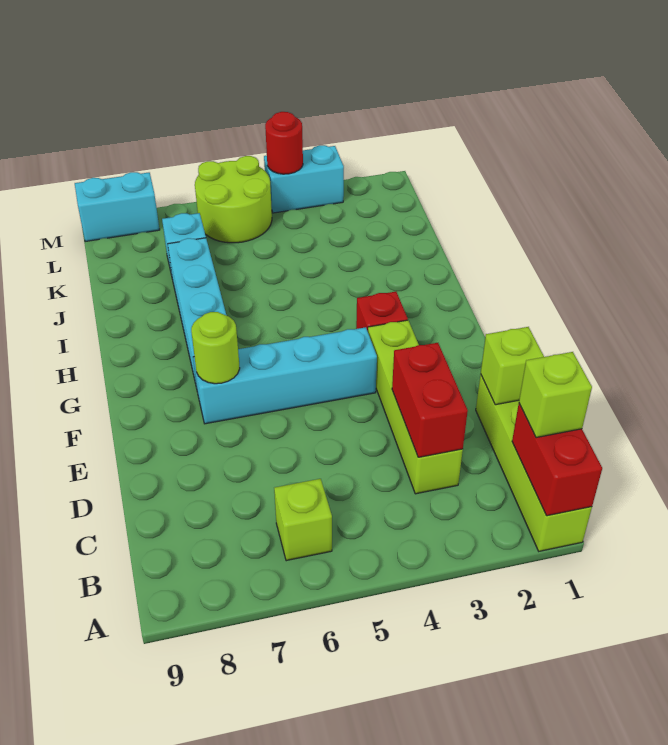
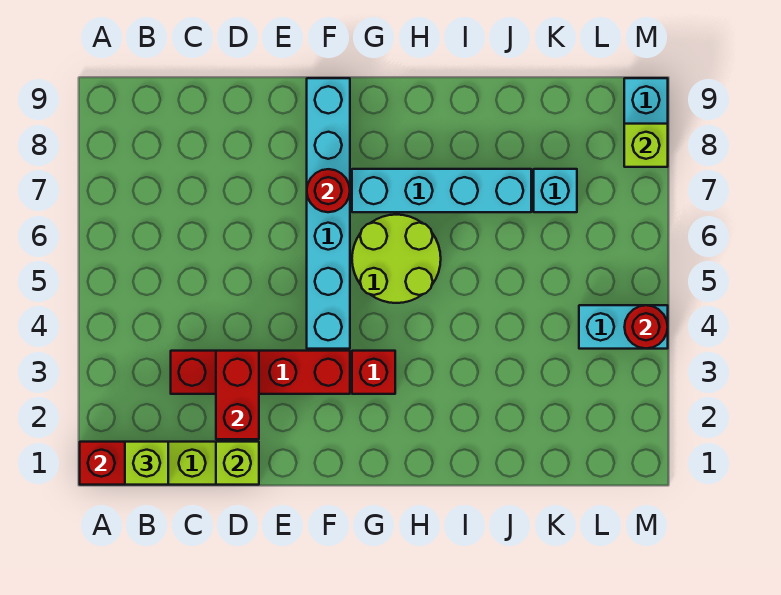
lime brick B6 level 1 -> lime brick M8 level 2
lime brick C3:F3 level 1 -> red brick C3:F3 level 1
red brick C3:D3 level 2 -> red brick D2:D3 level 2
cyan brick F4:F7 level 1 -> cyan brick F4:F9 level 1
lime round brick F7 level 2 -> red round brick F7 level 2
lime round brick L5:M6 level 1 -> lime round brick G5:H6 level 1
cyan brick M3:M4 level 1 -> cyan brick L4:M4 level 1

